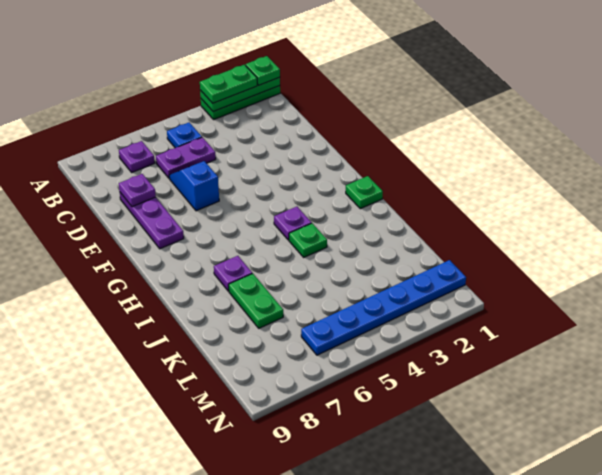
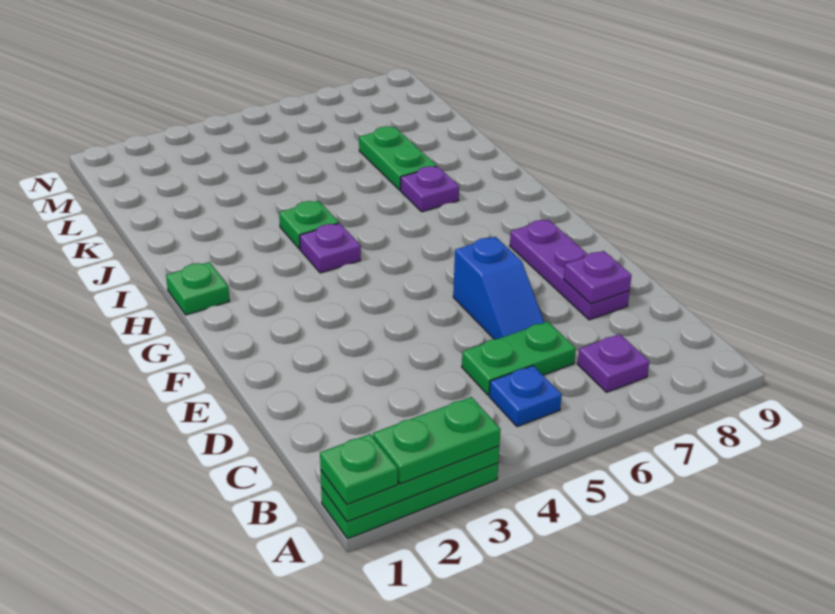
purple plate C5:C6 level 1 -> green plate C5:C6 level 1
blue plate M1:M6 level 1 -> none

